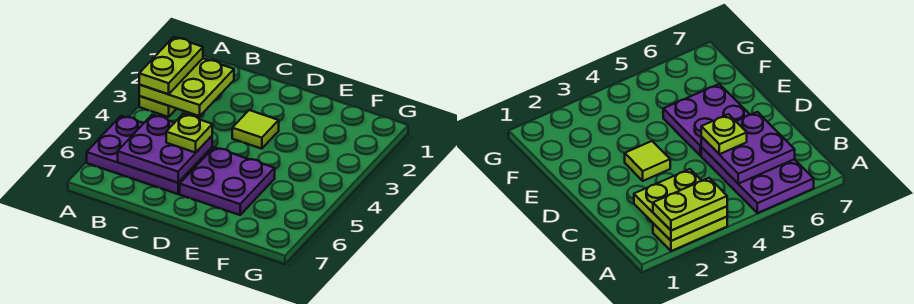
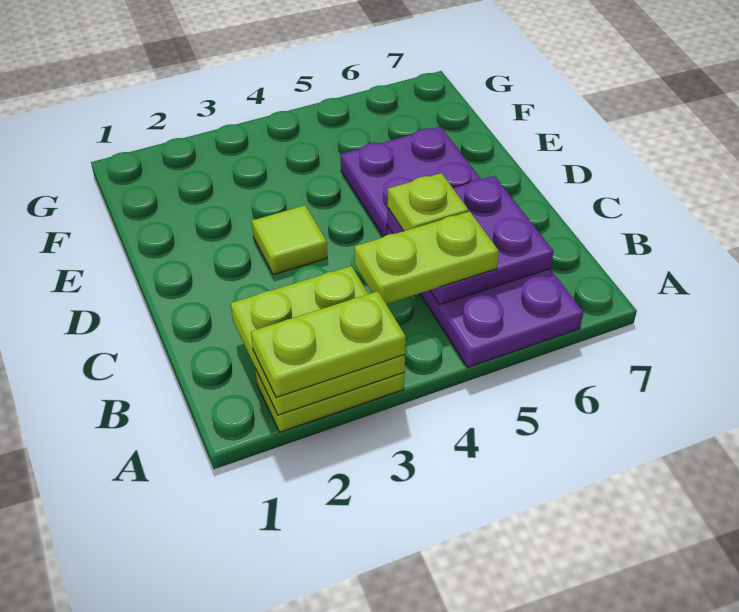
none -> lime plate B4:B5 level 3

